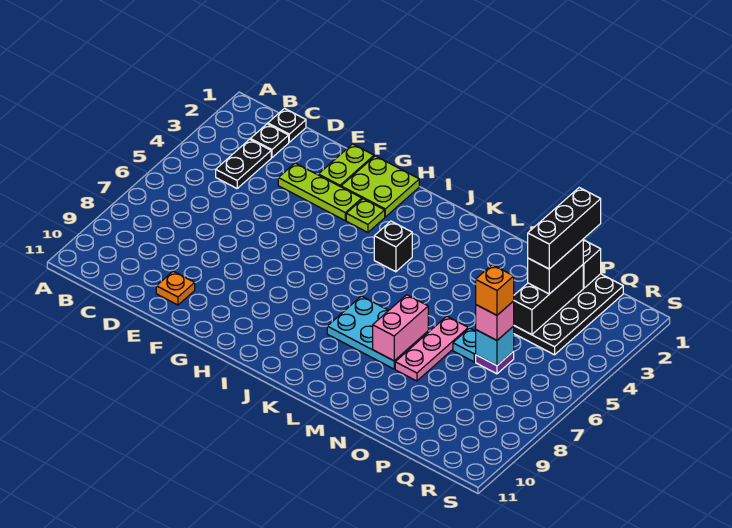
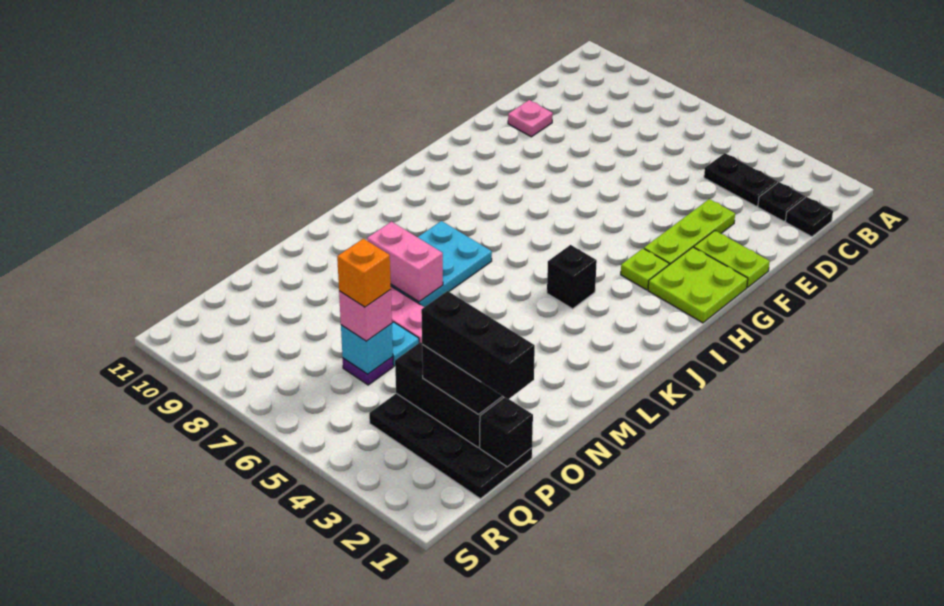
orange plate E10 level 1 -> pink plate E10 level 1

